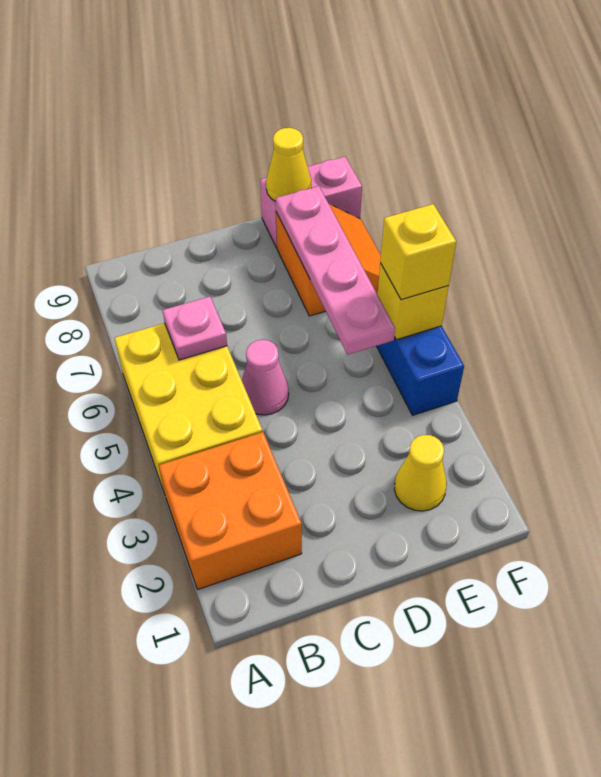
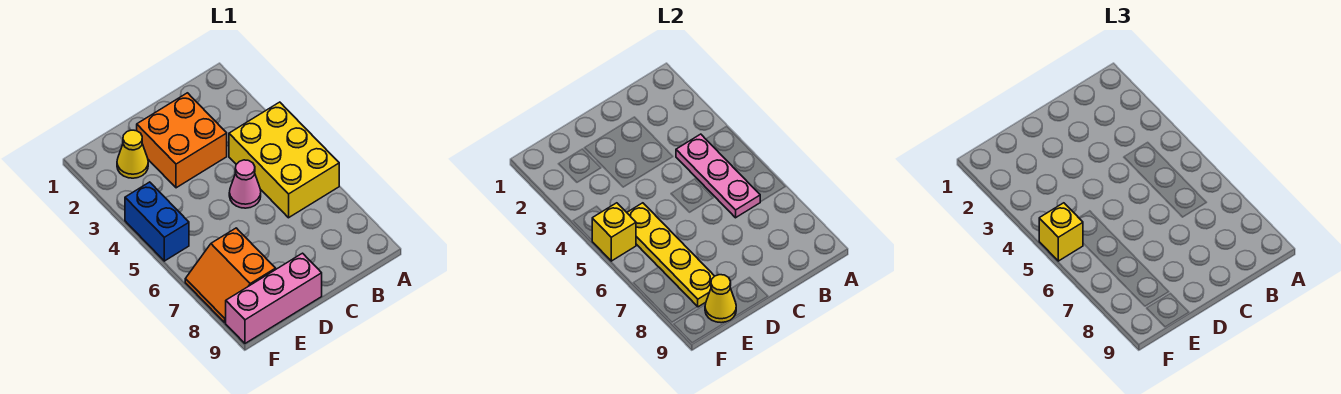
orange brick A2:B3 level 1 -> orange brick C2:D3 level 1
pink plate B6 level 2 -> pink plate B4:B6 level 2
pink plate E5:E8 level 2 -> yellow plate E5:E8 level 2
pink brick E9:F9 level 1 -> pink brick D9:F9 level 1

